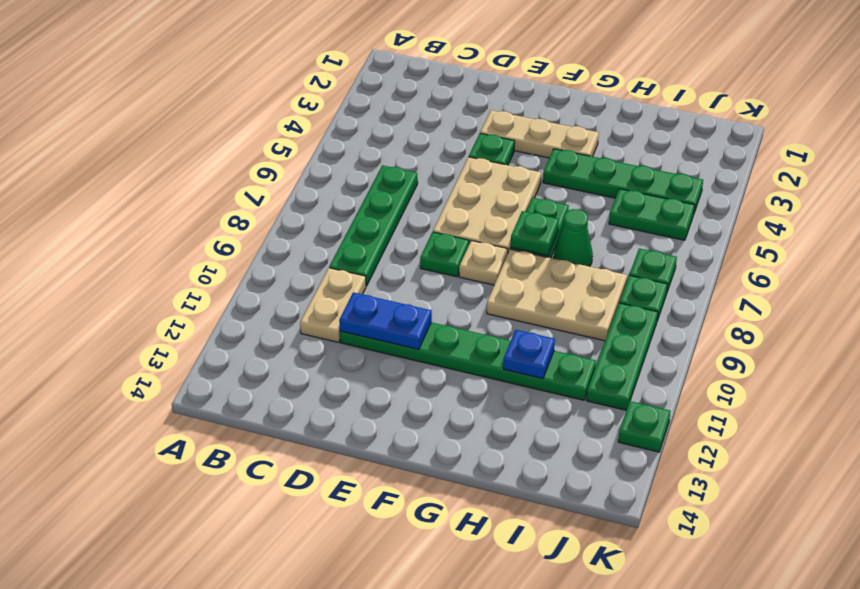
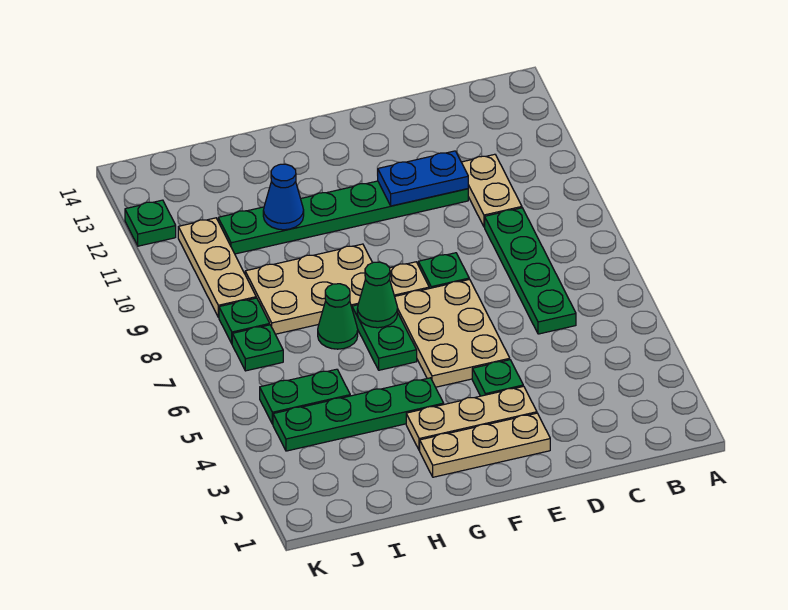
none -> tan plate E2:G2 level 1
green plate G7 level 2 -> green cone G7 level 2
blue plate H11 level 2 -> blue cone H11 level 2
green plate J9:J11 level 1 -> tan plate J9:J11 level 1

